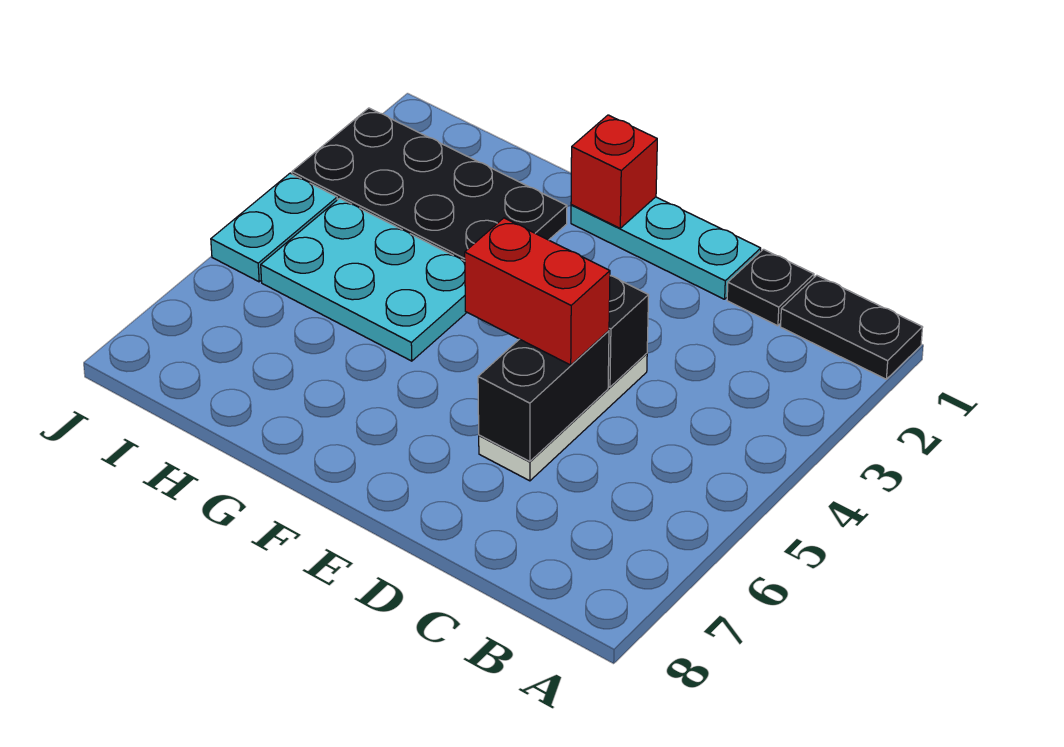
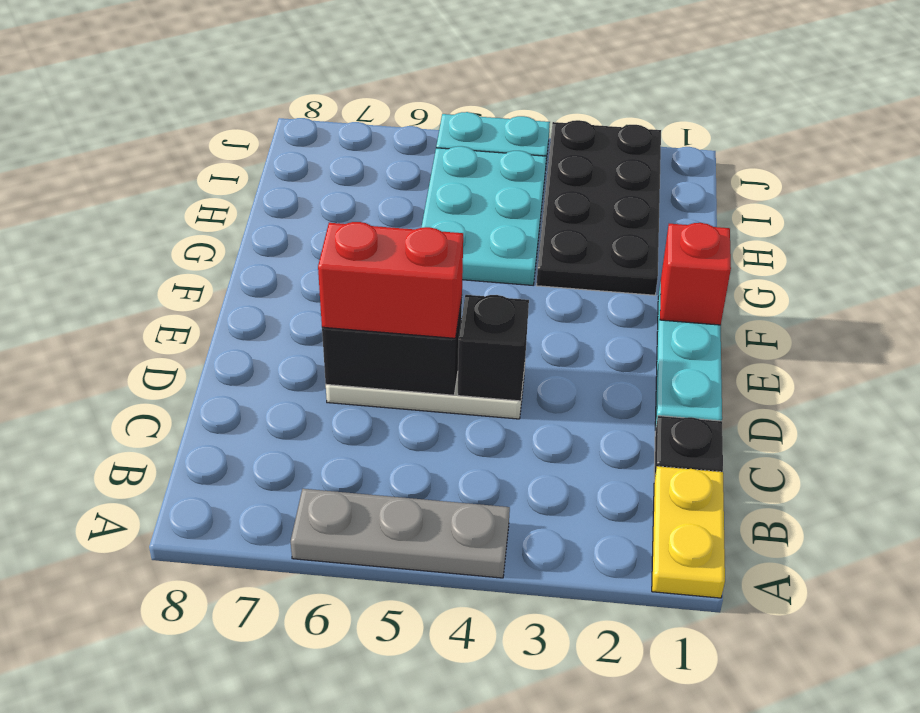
black plate A1:B1 level 1 -> yellow plate A1:B1 level 1
none -> grey plate A4:A6 level 1
red brick D5:E5 level 3 -> red brick D5:D6 level 3

